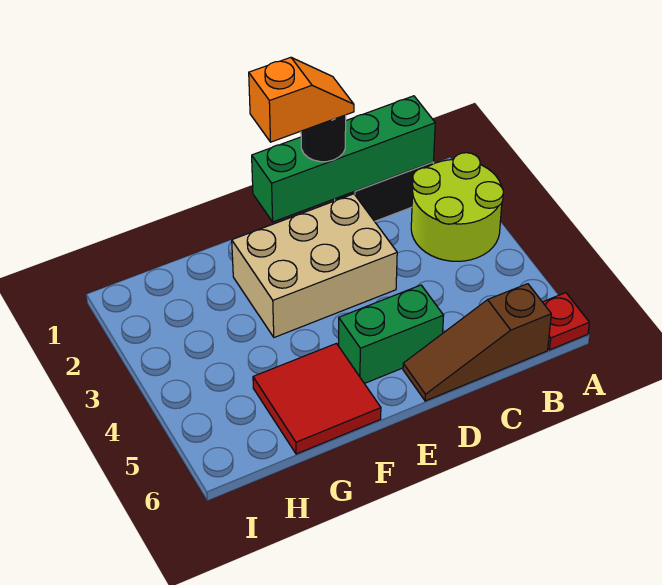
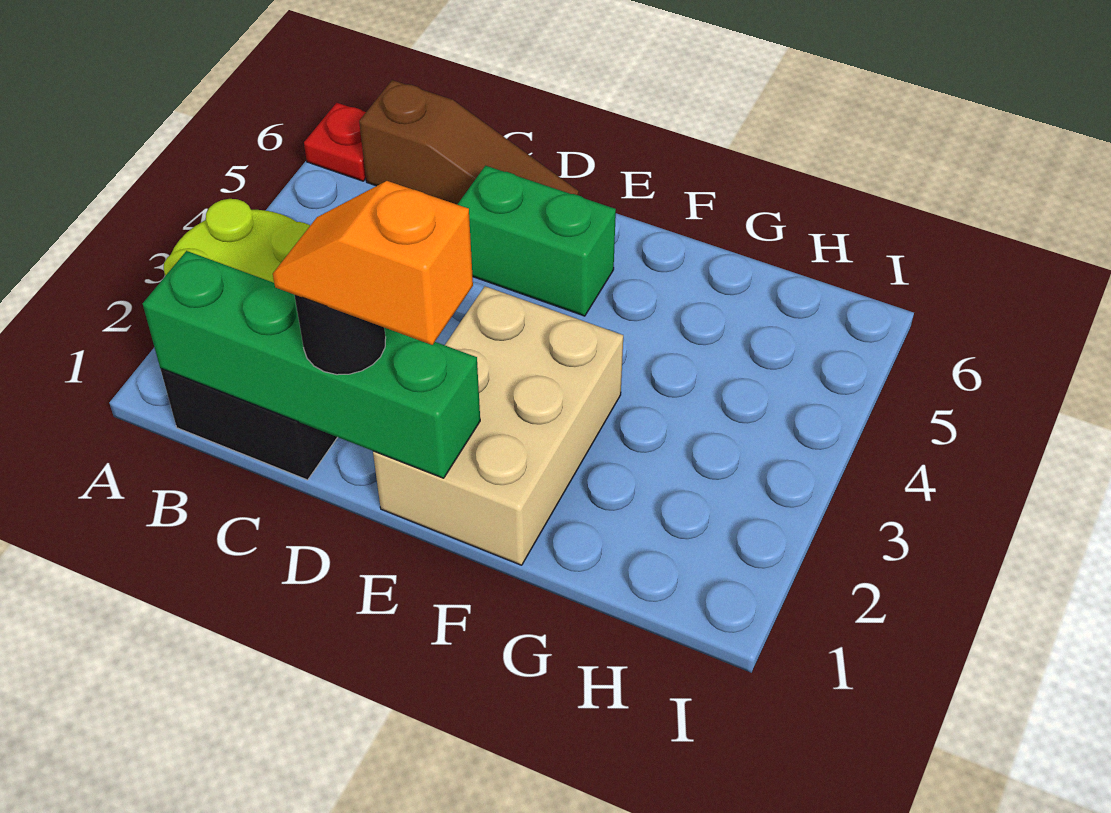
tan brick D2:F3 level 1 -> tan brick E1:F3 level 1
red tile F5:G6 level 1 -> none

